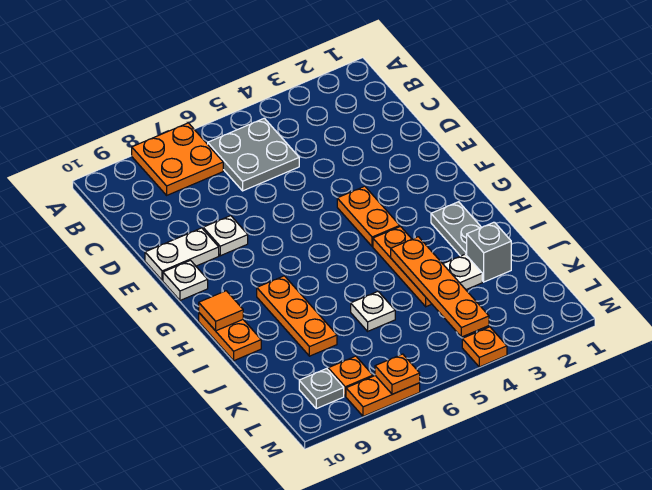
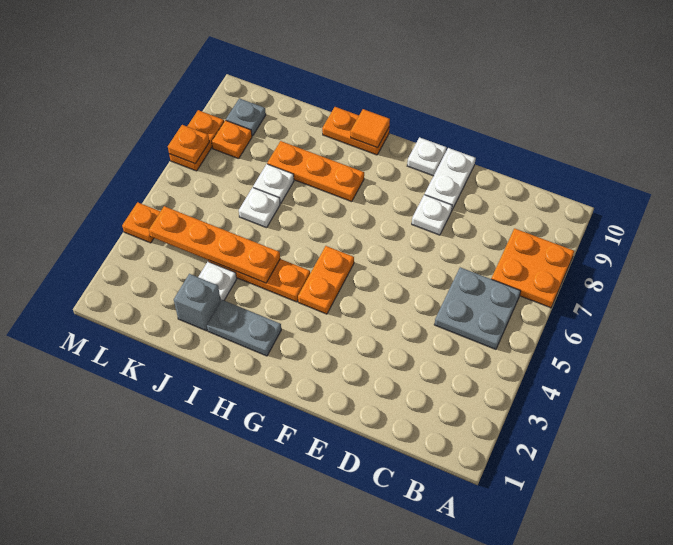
orange plate F4:G4 level 1 -> orange plate G4:G5 level 1
none -> white plate J7 level 1

